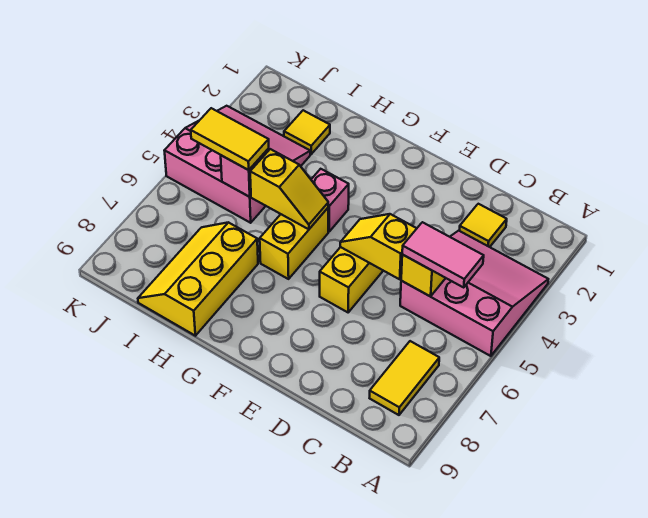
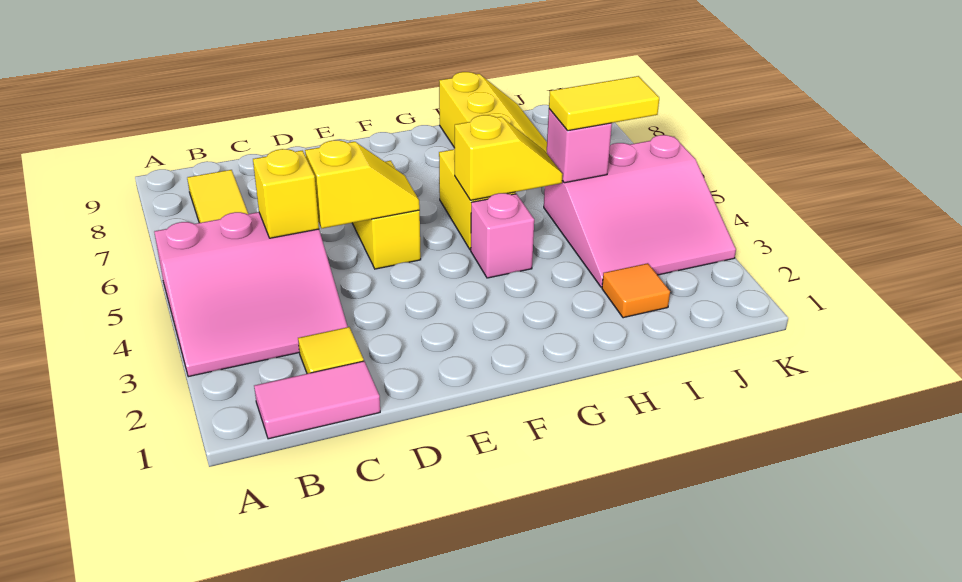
pink tile B5:C5 level 3 -> pink tile B1:C1 level 1
yellow slope G5:H5 level 2 top H -> yellow slope G5:H5 level 2 top G
yellow tile I2 level 1 -> orange tile I2 level 1

